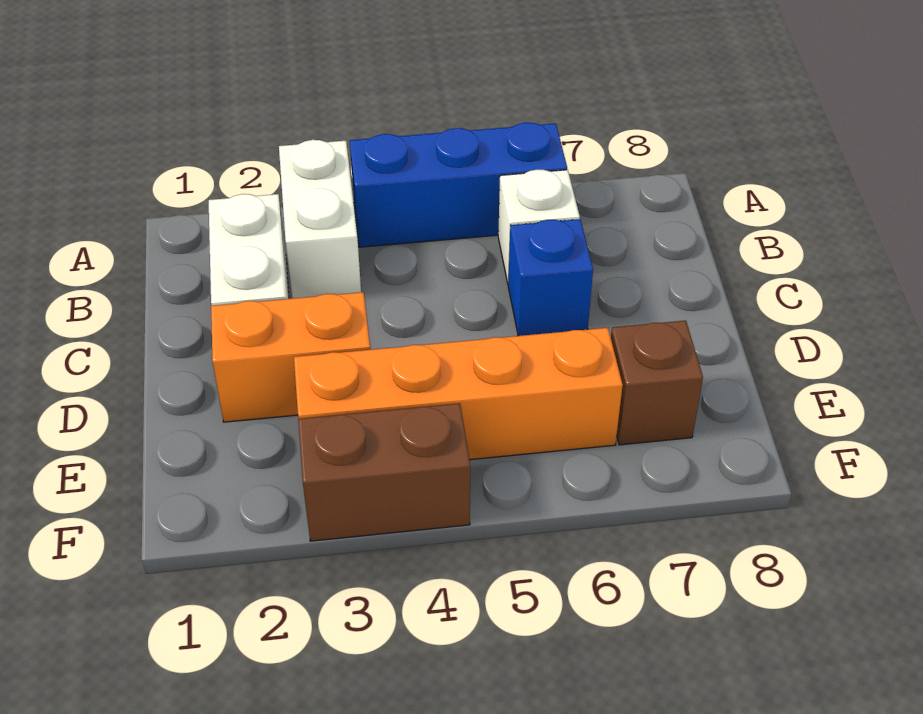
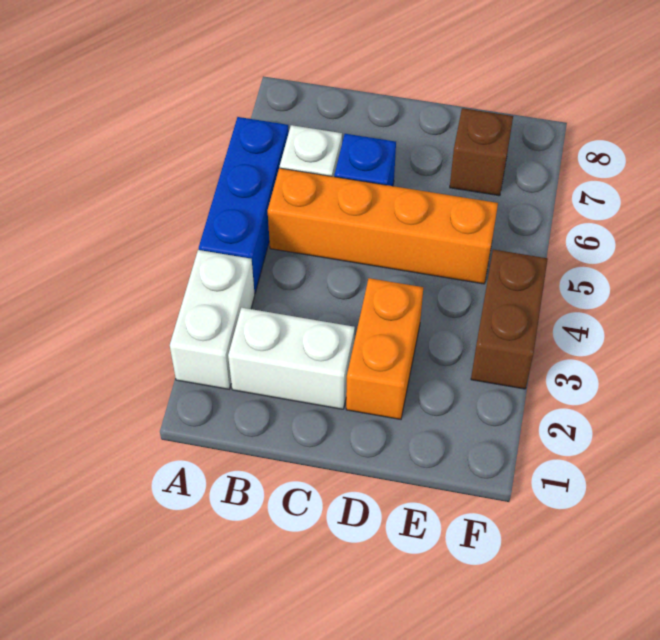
white brick A3:B3 level 1 -> white brick A2:A3 level 1
orange brick E3:E6 level 1 -> orange brick B5:E5 level 1

